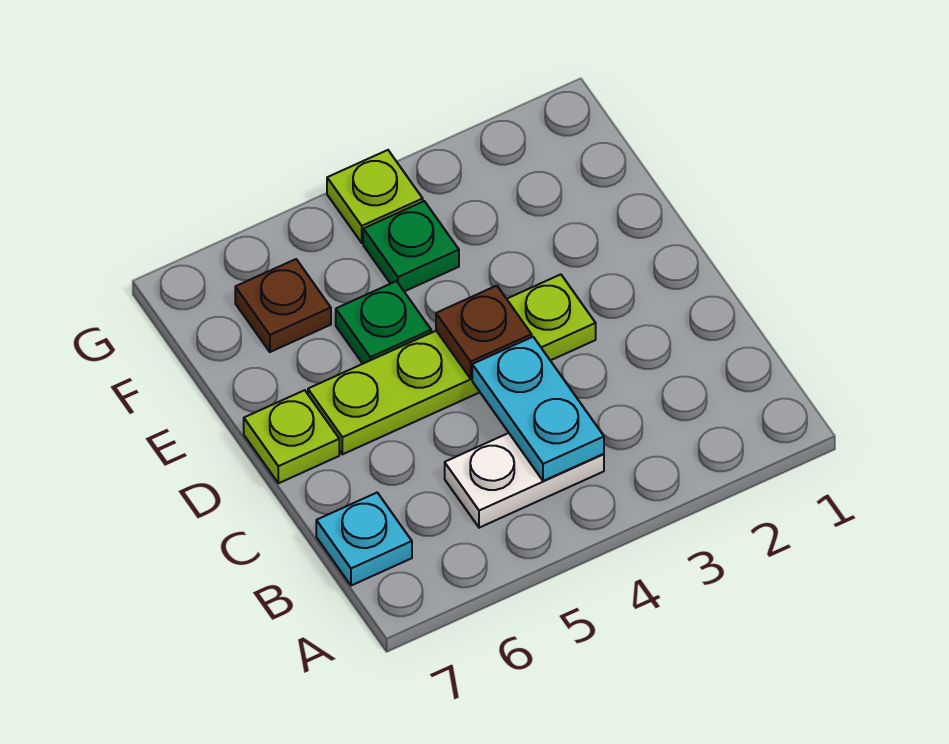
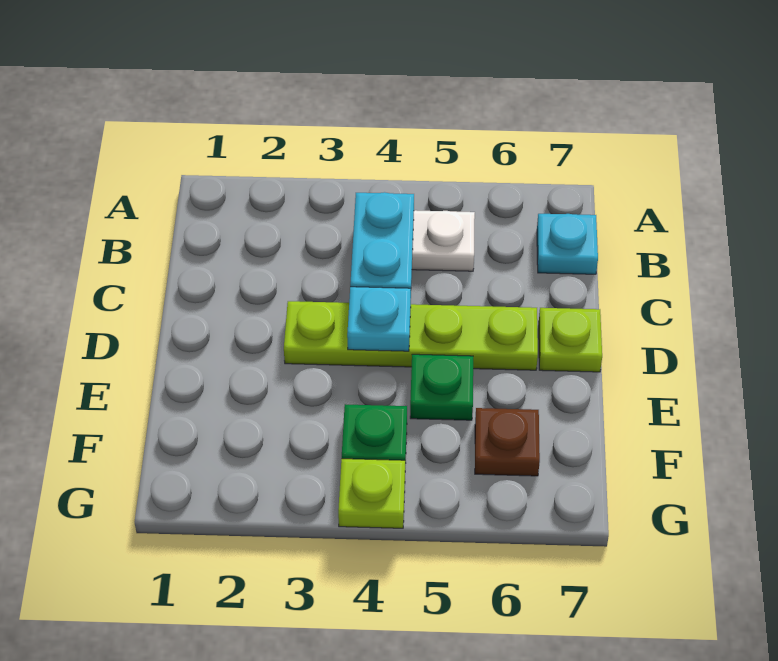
brown plate D4 level 2 -> cyan plate D4 level 2

